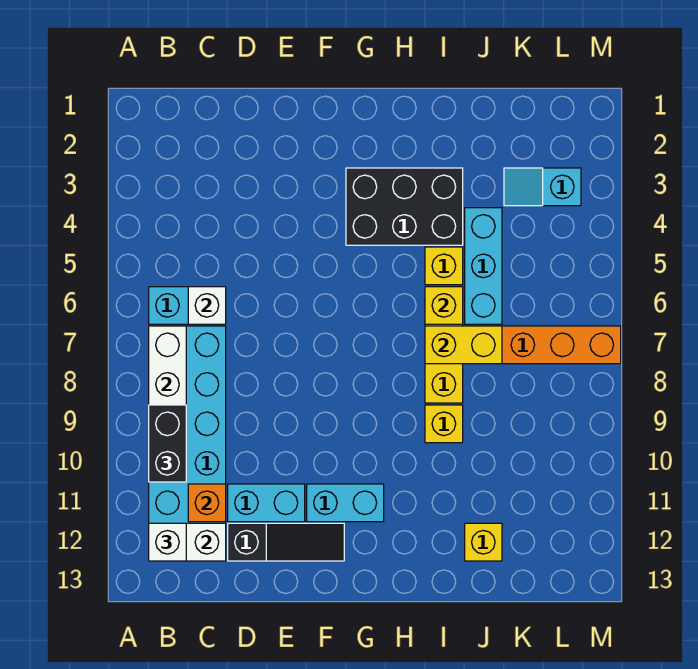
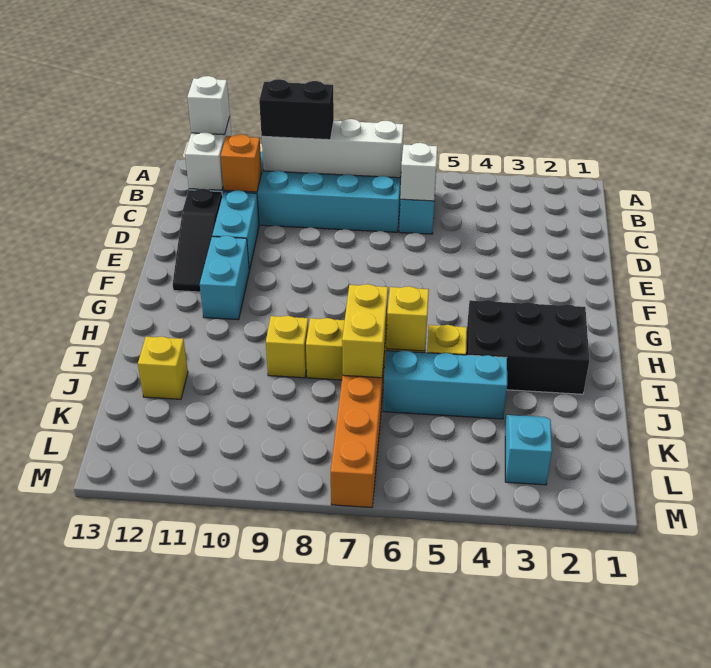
black brick G3:I4 level 1 -> black brick H2:I4 level 1

